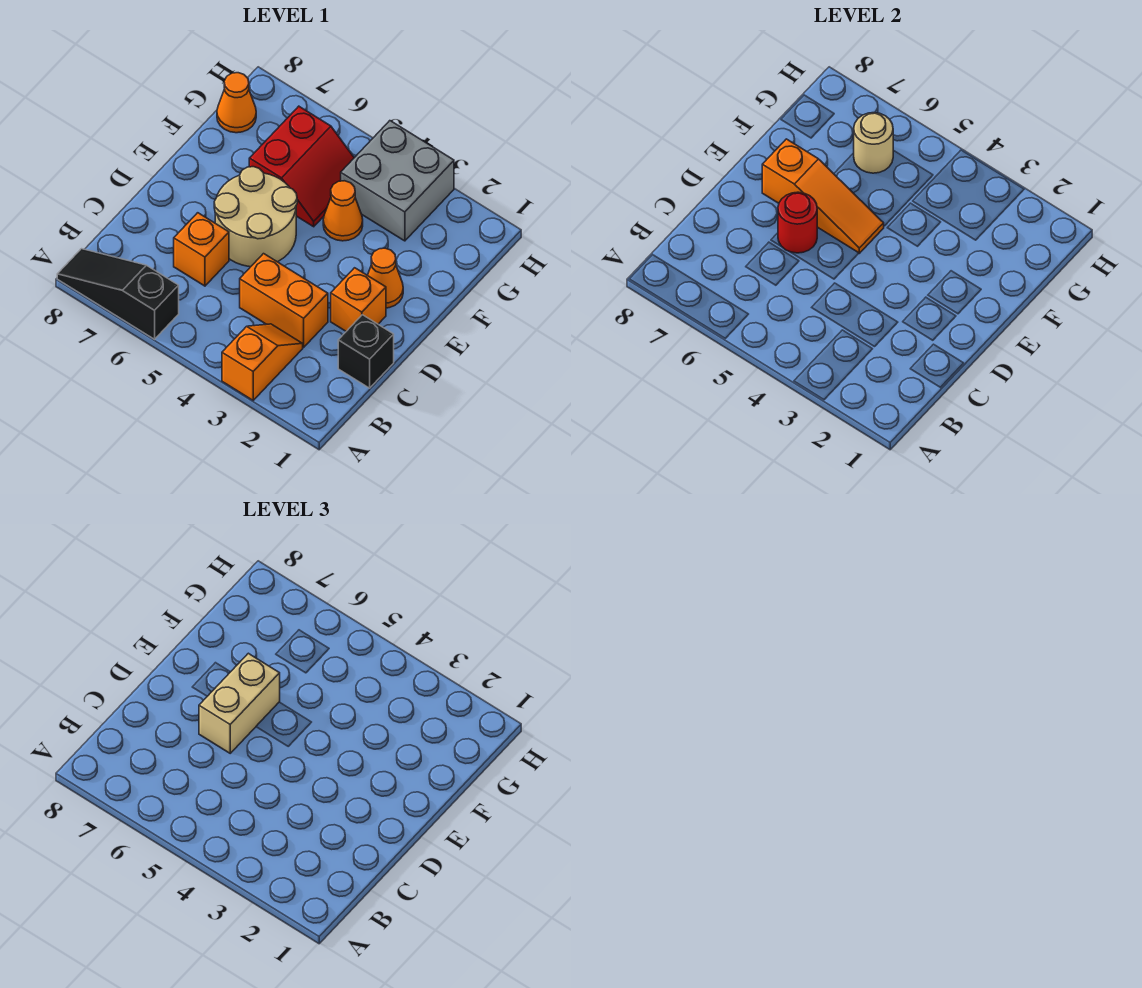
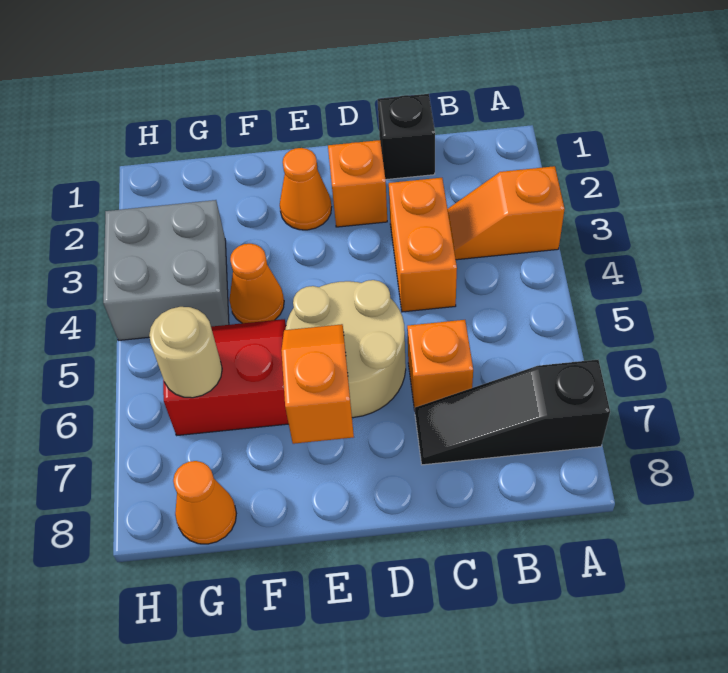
black slope A6:A8 level 1 top 6 -> black slope A7:C7 level 1 top A
red round brick D6 level 2 -> none
tan brick D6:E6 level 3 -> none
orange slope E5:E7 level 2 top 7 -> orange slope E6:E7 level 2 top 7

